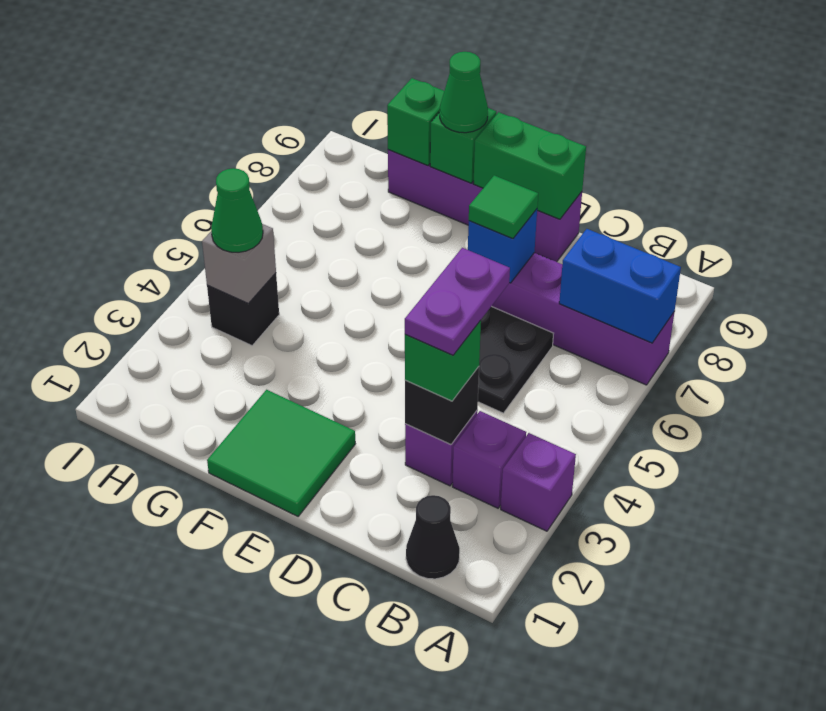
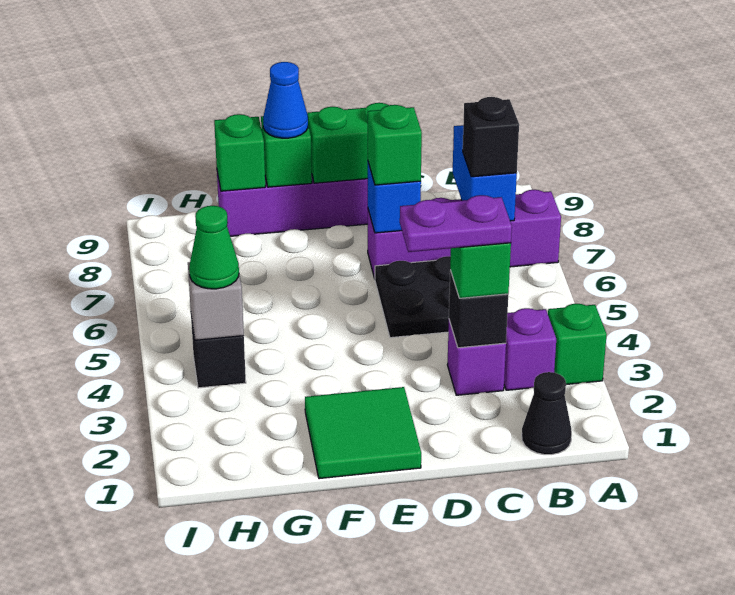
purple brick A3 level 1 -> green brick A3 level 1
blue brick A7:B7 level 2 -> blue brick B7:B8 level 2
none -> black brick B7 level 3
purple plate C3:C4 level 4 -> purple plate C3:D3 level 4
green tile D7 level 3 -> green brick D7 level 3
green cone F9 level 3 -> blue cone F9 level 3

